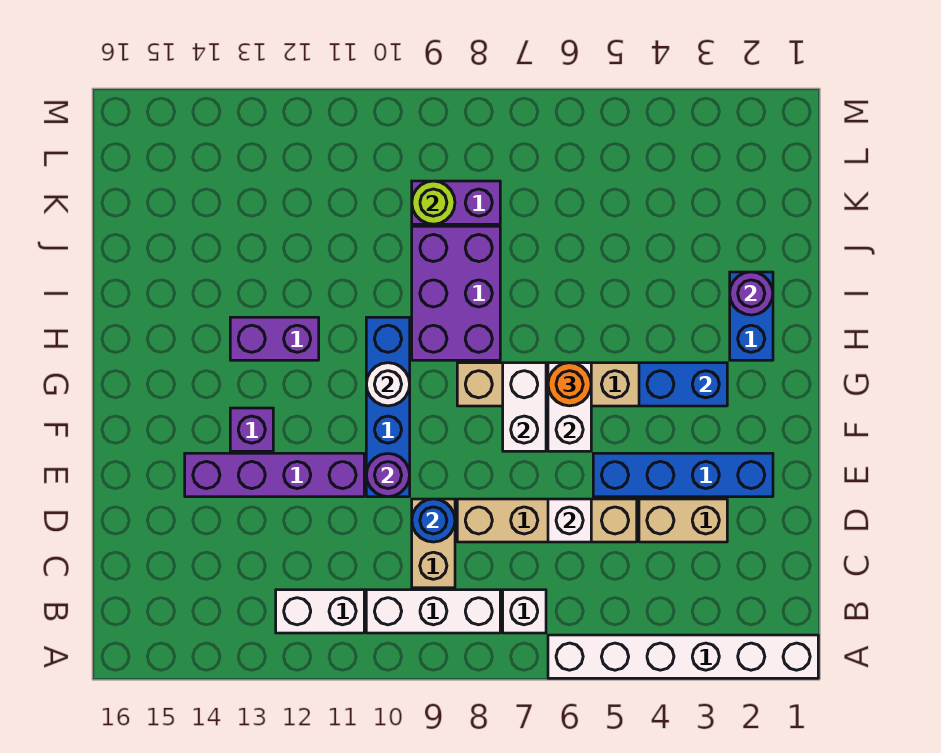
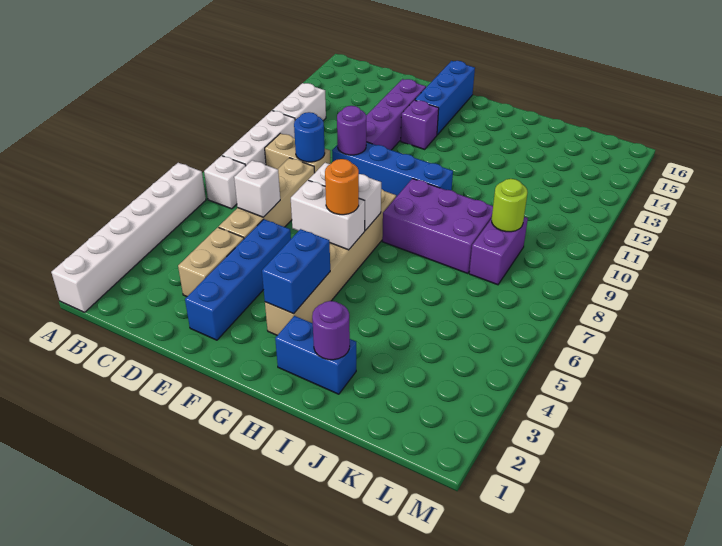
none -> blue brick F14:F16 level 1
white round brick G10 level 2 -> none
purple brick H12:H13 level 1 -> none

